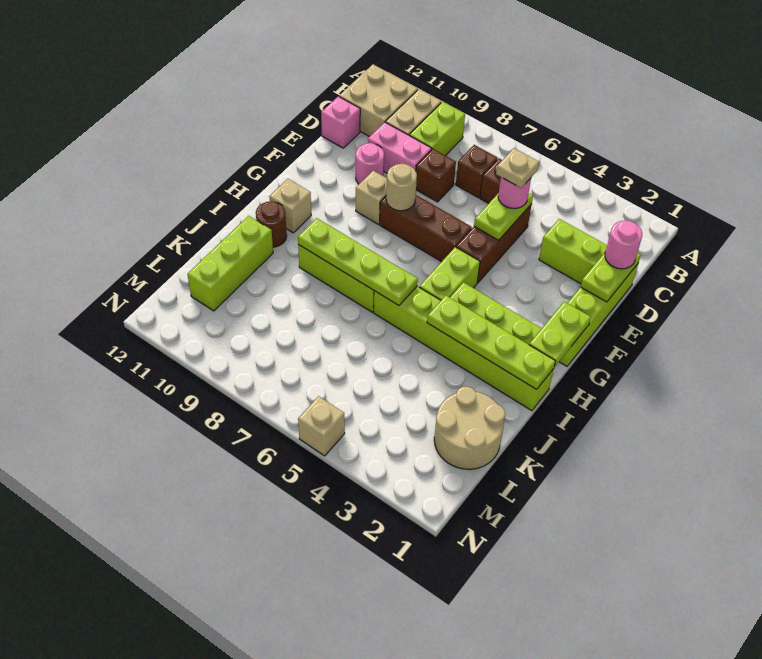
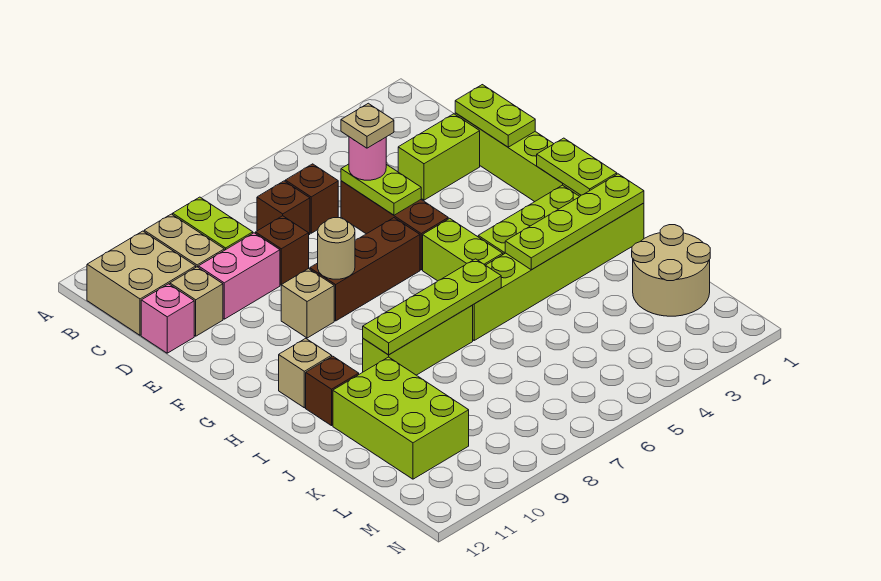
pink round brick D1 level 3 -> none
pink round brick E10 level 1 -> none
brown round brick I11 level 1 -> brown brick I11 level 1
lime brick J11:L11 level 1 -> lime brick J10:L11 level 1
tan brick N5 level 1 -> tan brick D11 level 1

